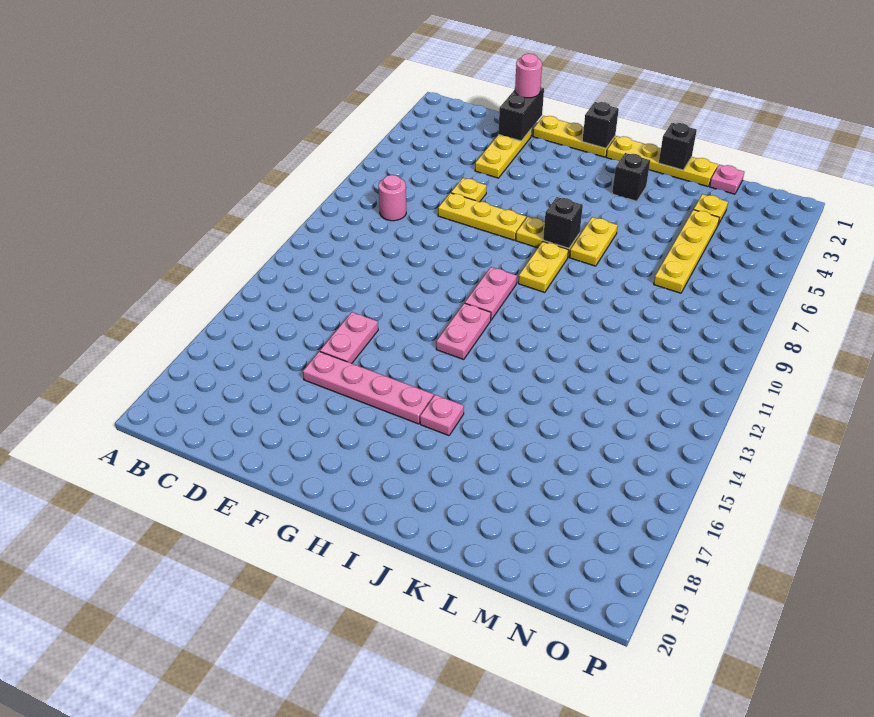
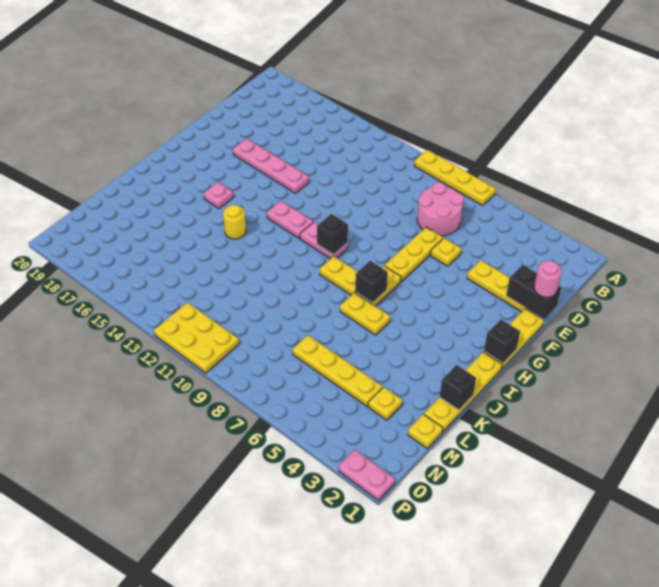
none -> yellow plate A7:A10 level 1
pink round brick C8 level 1 -> pink round brick C7:D8 level 1
pink plate E14:E15 level 1 -> pink plate P1:P2 level 1
pink plate E16:H16 level 1 -> pink plate F14:F17 level 1
black brick J3 level 1 -> black brick H10 level 2
none -> yellow round brick J14 level 1
pink plate M1 level 1 -> yellow plate M1 level 1
none -> yellow plate O10:P12 level 1

